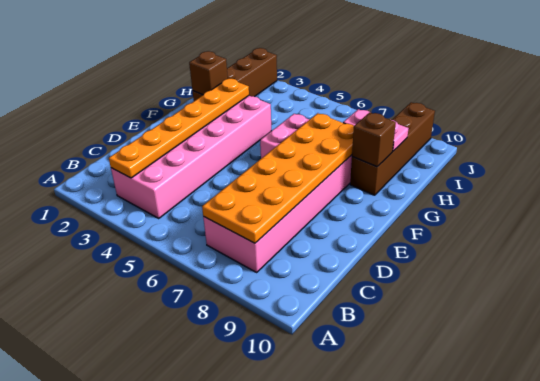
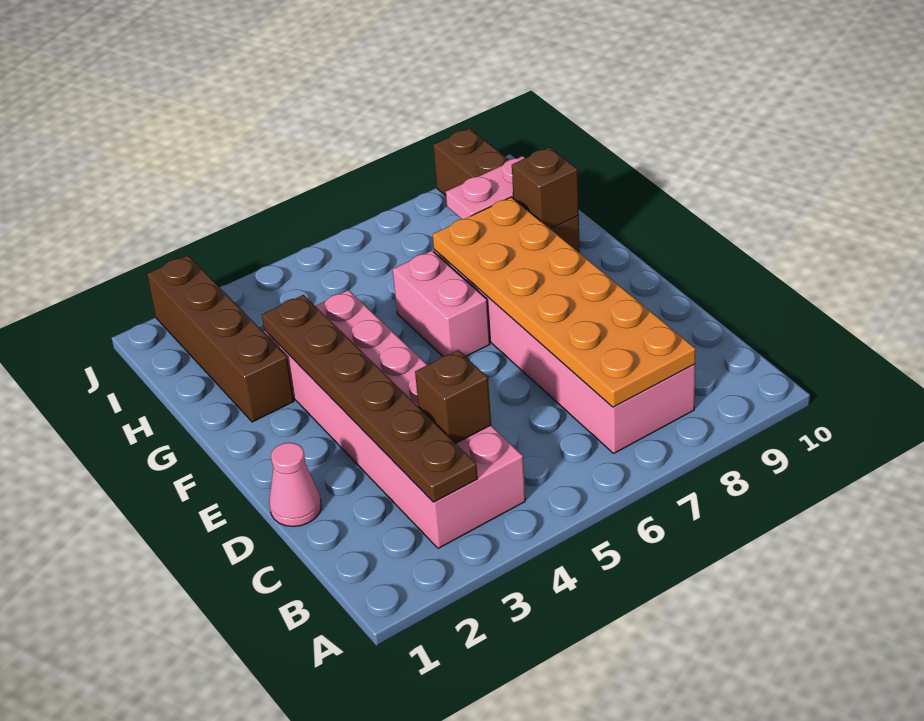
orange plate B3:G3 level 2 -> brown plate B3:G3 level 2
none -> pink cone D1 level 1
brown brick G2 level 2 -> brown brick C4 level 2

